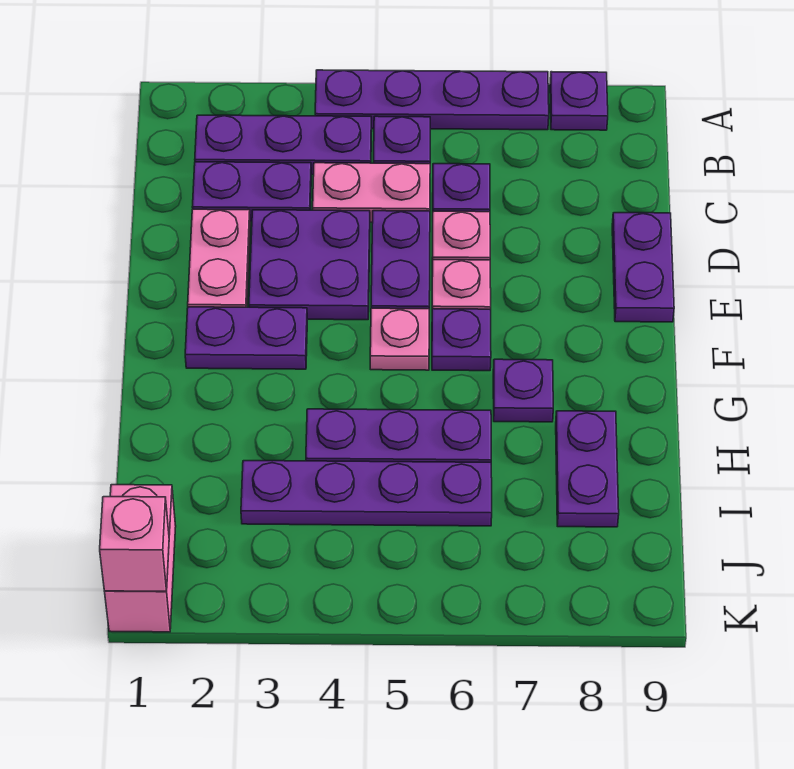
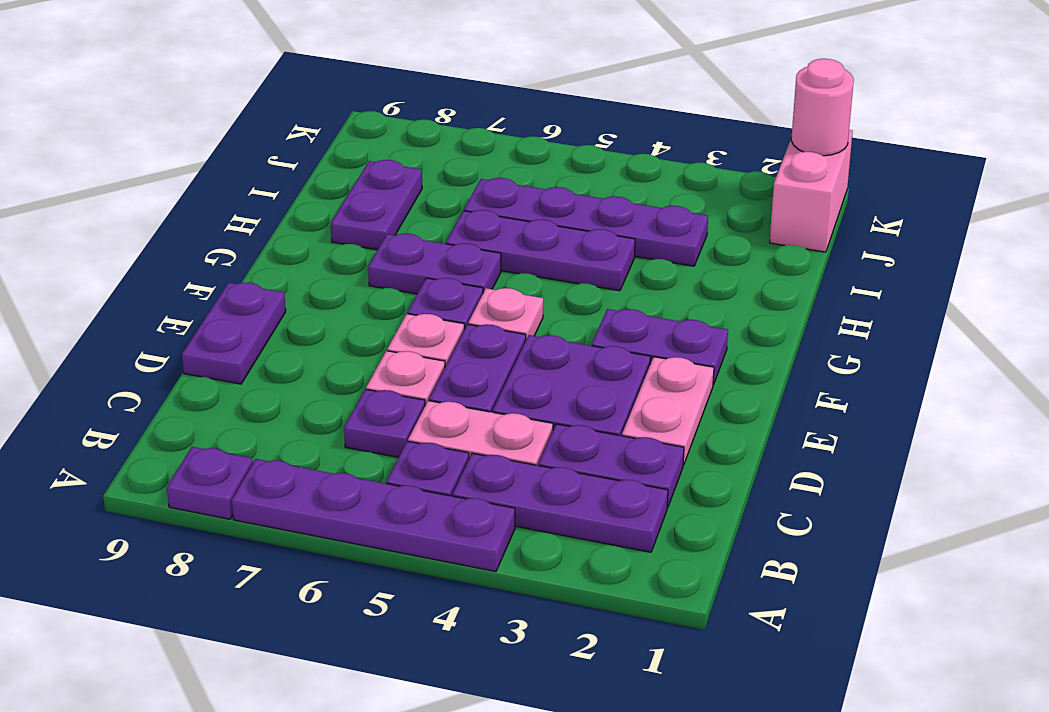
purple plate G7 level 1 -> purple plate G6:G7 level 1
pink brick K1 level 2 -> pink round brick K1 level 2

